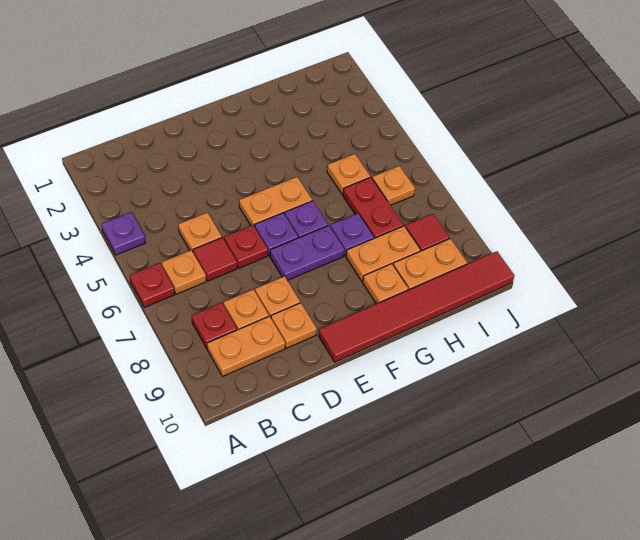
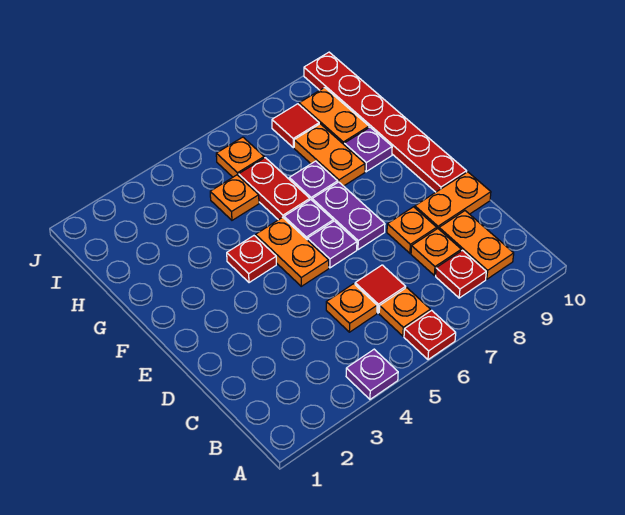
red plate D6 level 1 -> red plate F4 level 1
orange plate D9 level 1 -> orange plate D9:D10 level 1
red tile E10:J10 level 1 -> red plate E10:J10 level 1
orange plate G9 level 1 -> purple plate G9 level 1
red plate H6:H7 level 1 -> red plate G6:H6 level 1

